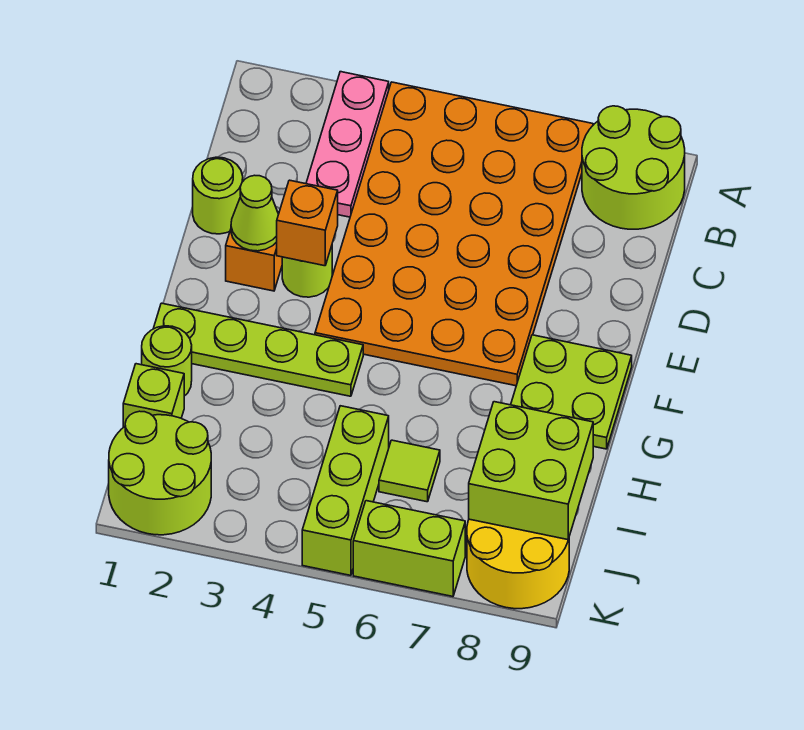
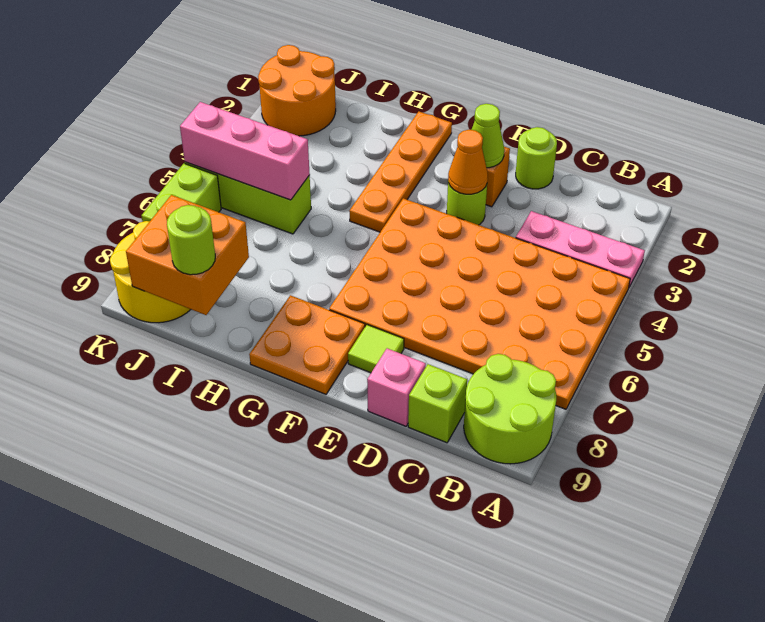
none -> pink brick D9 level 1
orange brick E3 level 2 -> orange cone E3 level 2
lime plate F8:G9 level 1 -> orange plate F8:G9 level 1
lime plate G1:G4 level 1 -> orange plate G1:G4 level 1
lime round brick H1 level 1 -> lime round brick I9 level 3
lime brick I1 level 1 -> lime brick C9 level 1
none -> pink brick I5:K5 level 2
lime tile I6 level 1 -> lime tile E8 level 1
lime brick I8:J9 level 2 -> orange brick I8:J9 level 2
lime round brick J1:K2 level 1 -> orange round brick J1:K2 level 1

